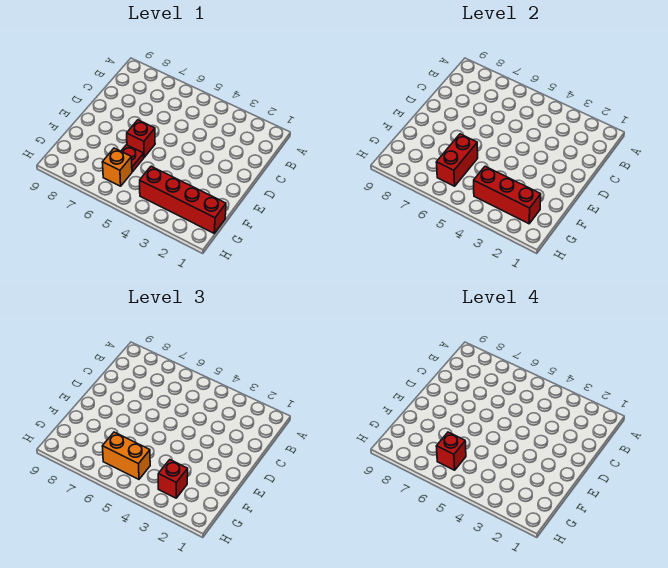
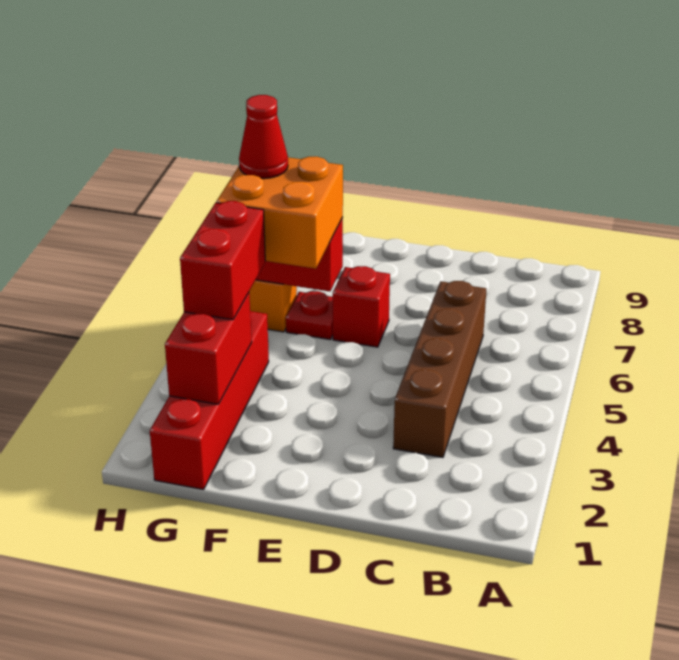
none -> brown brick C3:C6 level 1
red brick G2:G4 level 2 -> red brick G2:G3 level 2
red brick G3 level 3 -> red brick G3:G4 level 3
orange brick G5:G6 level 3 -> orange brick F5:G6 level 3
red brick G6 level 4 -> red cone G6 level 4

